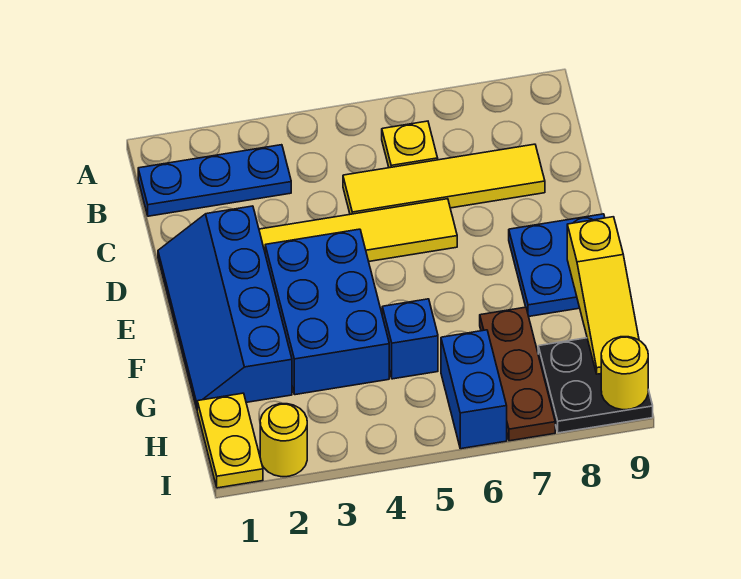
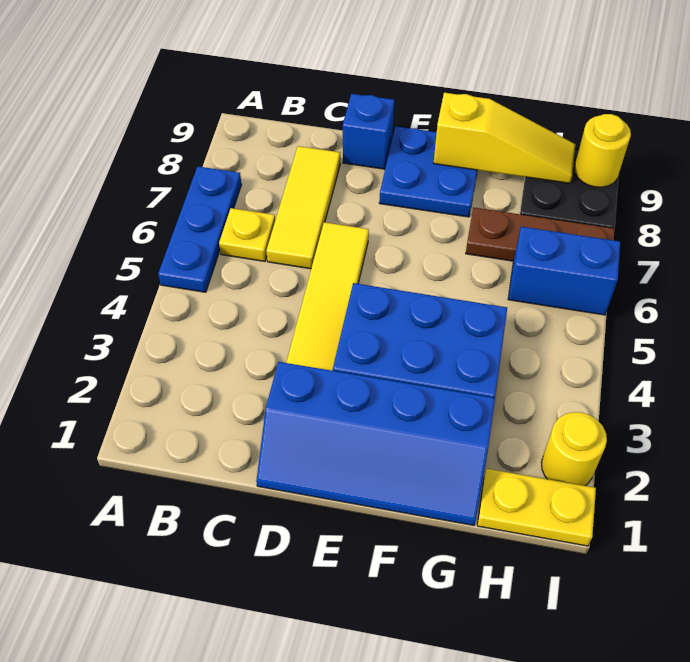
blue plate B1:B3 level 1 -> blue plate A5:A7 level 1
yellow tile C5:C8 level 1 -> yellow tile C6:C8 level 1
blue brick G5 level 1 -> blue brick D9 level 1

